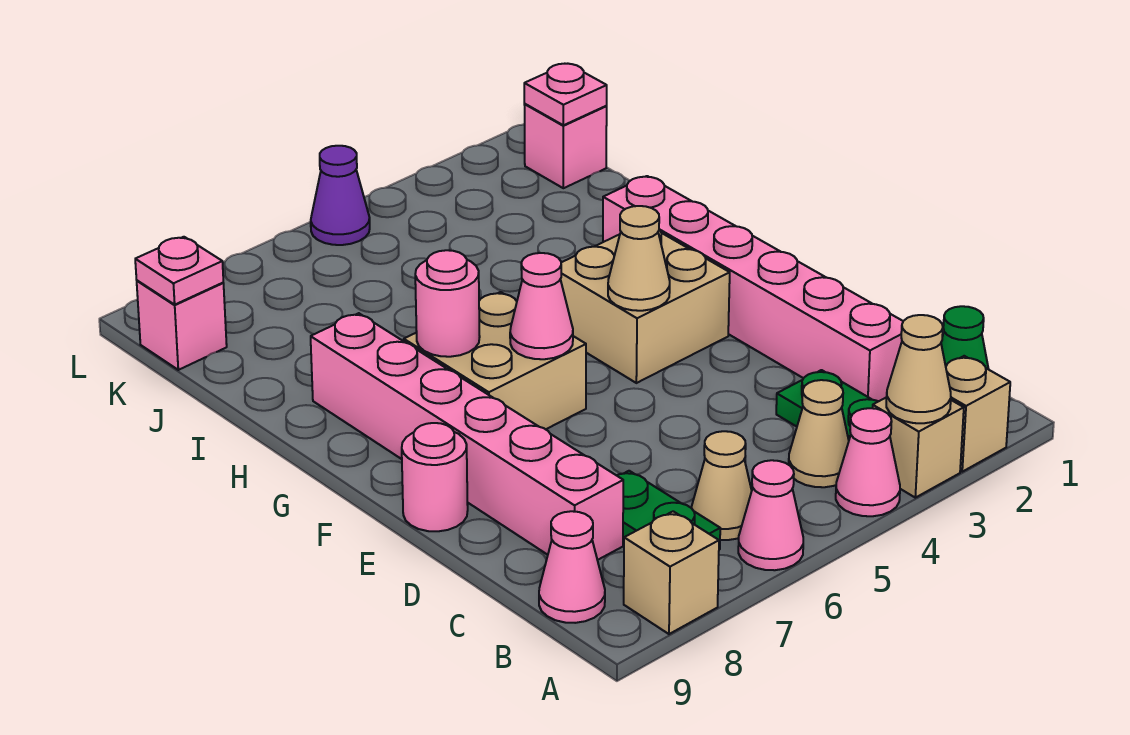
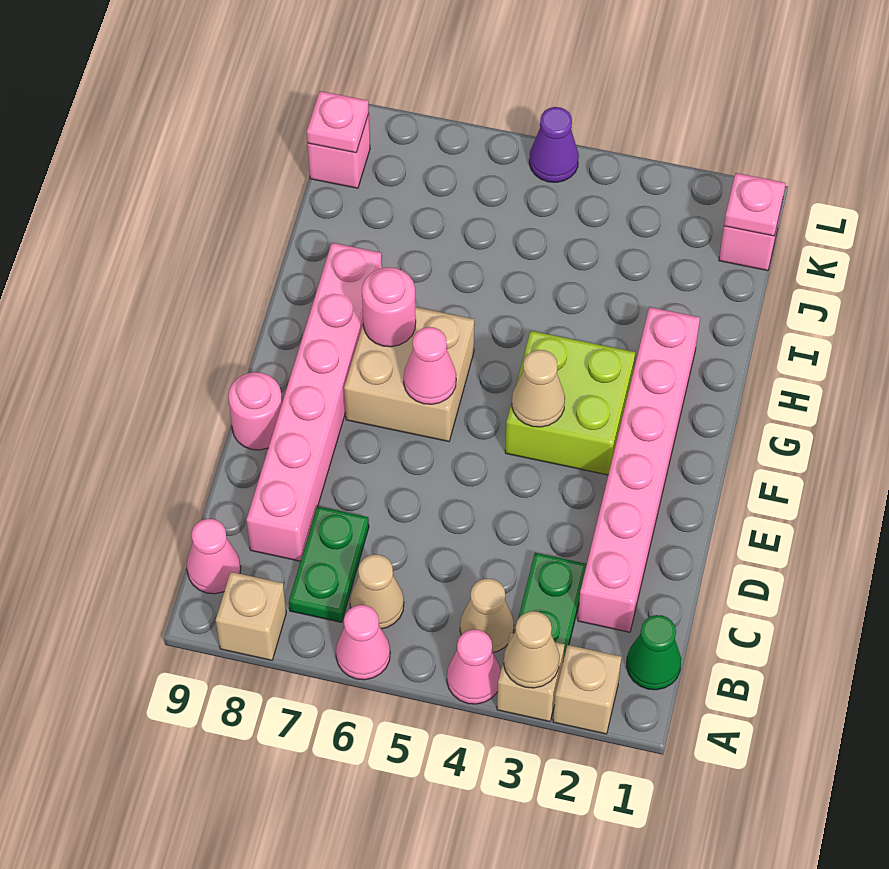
tan brick F3:G4 level 1 -> lime brick F3:G4 level 1

